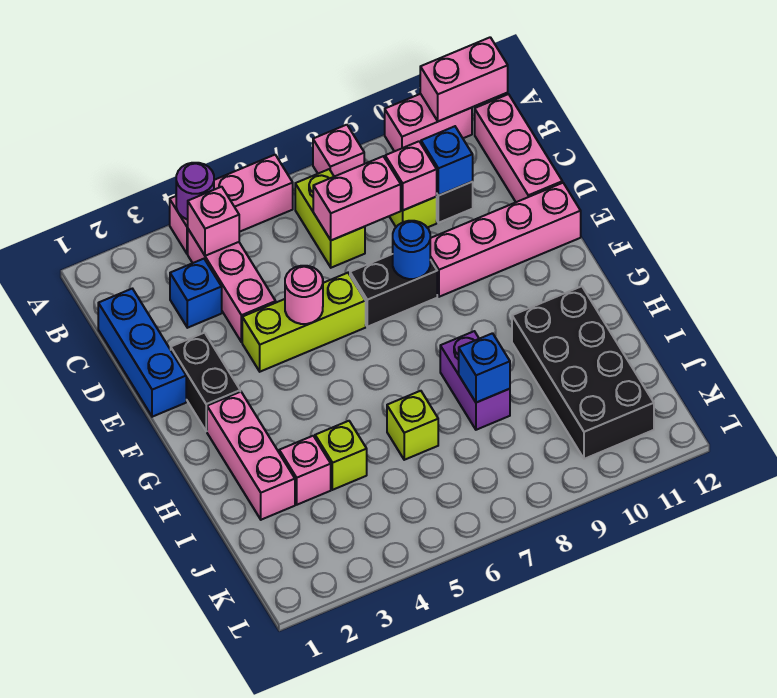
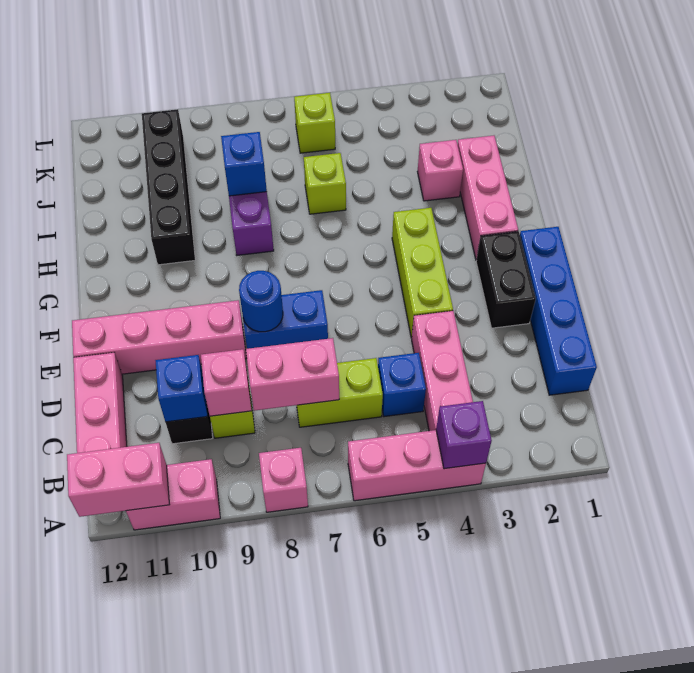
purple round brick A4 level 2 -> purple brick A4 level 2
pink brick B4 level 2 -> none
lime brick B7:C7 level 1 -> lime brick C6:C7 level 1
blue brick C1:E1 level 1 -> blue brick C1:F1 level 1
blue brick C3 level 1 -> blue brick C5 level 1
lime brick E4:E6 level 1 -> lime brick E4:G4 level 1
pink round brick E5 level 2 -> none
black brick E7:E8 level 1 -> blue brick E7:E8 level 1
black brick H10:K11 level 1 -> black brick H10:K10 level 1
lime brick I4 level 1 -> lime brick K6 level 1

